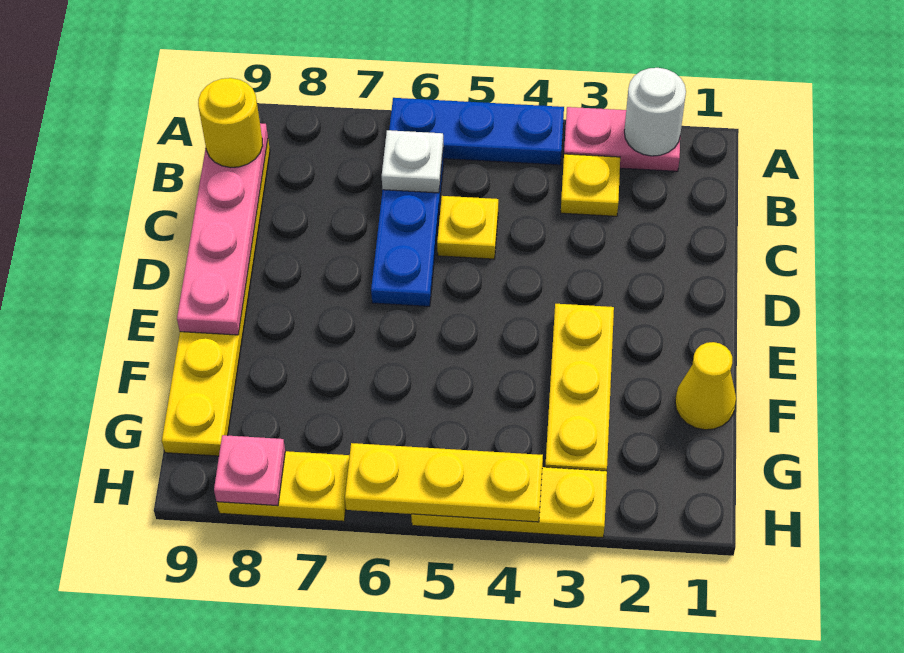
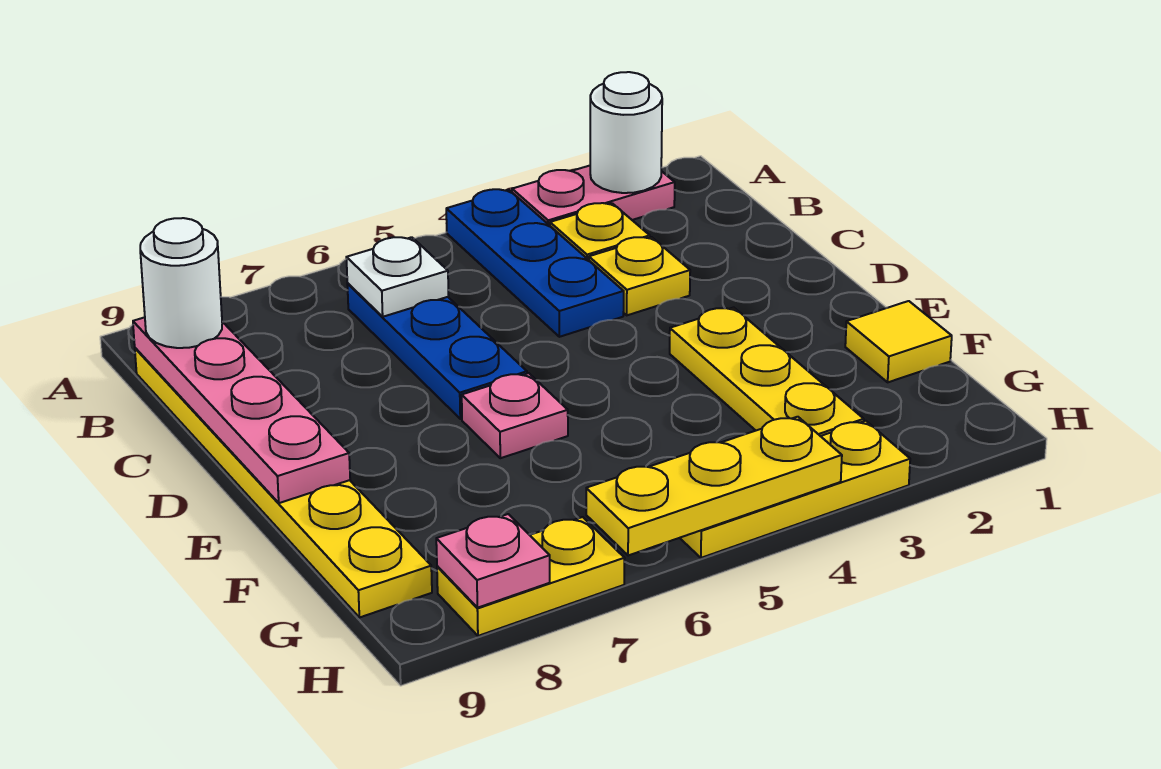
blue plate A4:A6 level 1 -> blue plate A4:C4 level 1
yellow round brick B9 level 3 -> white round brick B9 level 3
yellow plate C5 level 1 -> yellow plate C3 level 1
none -> pink plate E6 level 1
yellow cone F1 level 1 -> yellow tile F1 level 1

